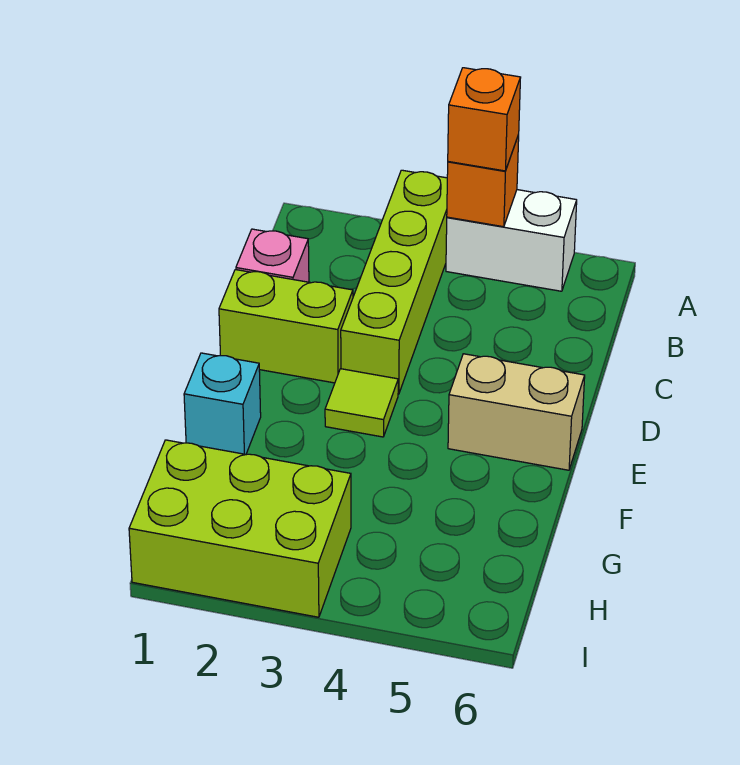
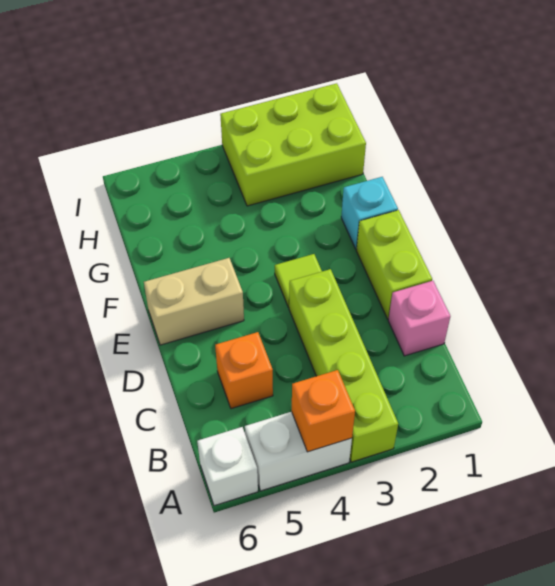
orange brick A4 level 3 -> orange brick C5 level 1
none -> white brick A6 level 1
lime brick D1:D2 level 1 -> lime brick D1:E1 level 1

